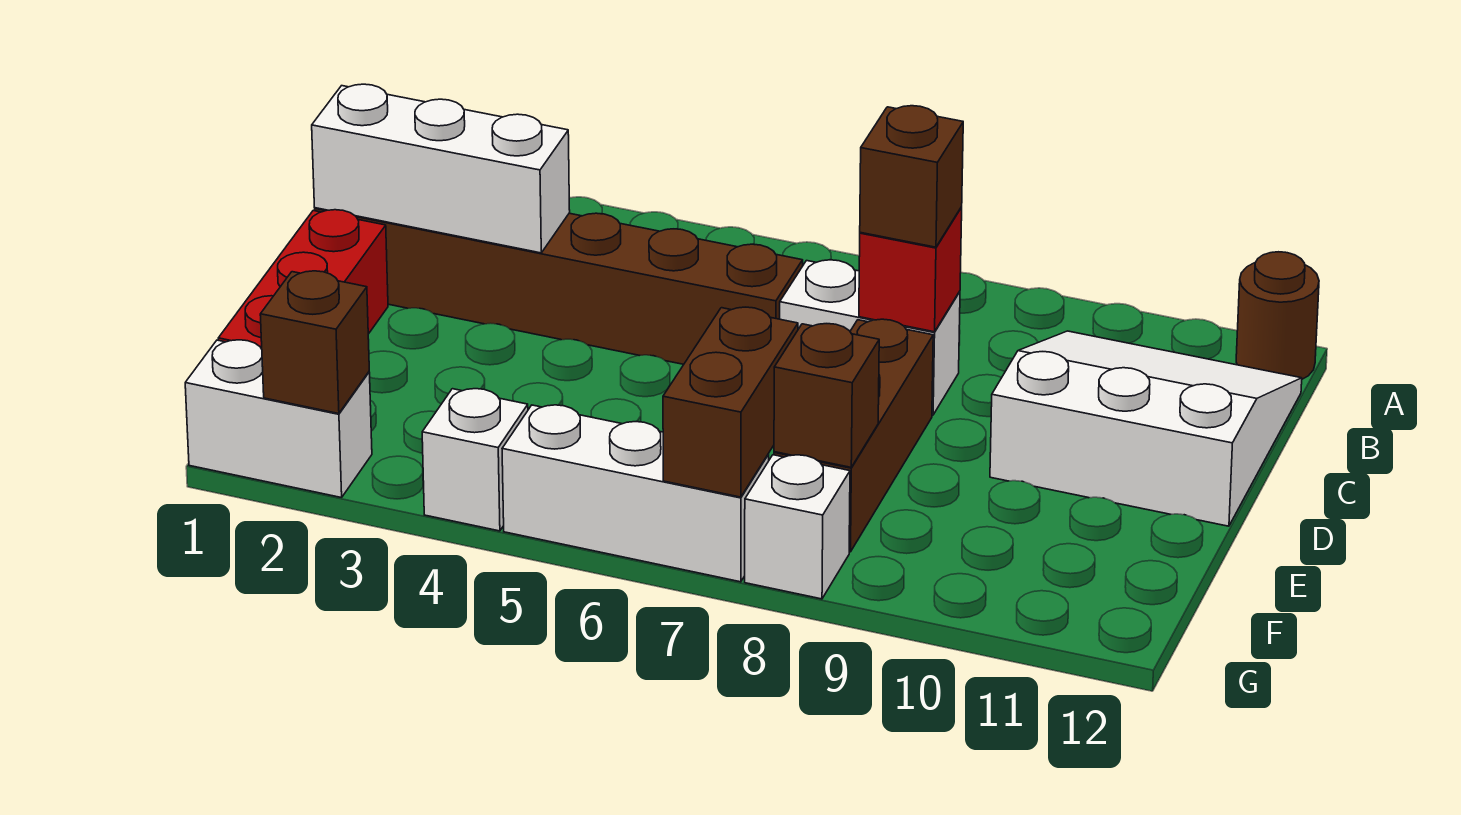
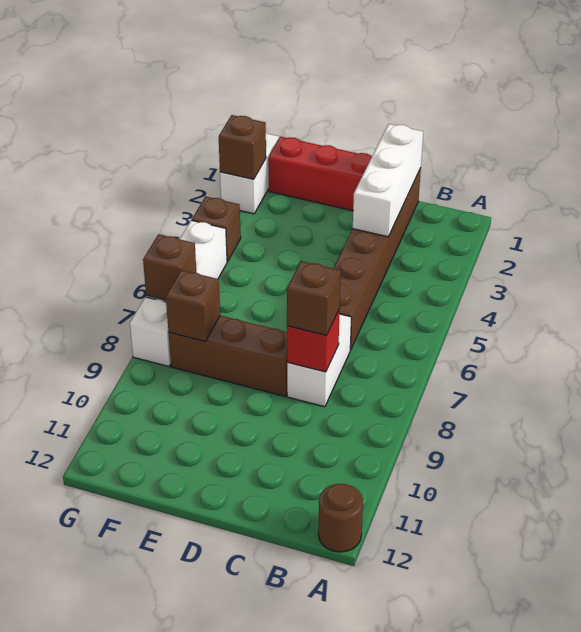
white slope B10:D12 level 1 top D -> none
brown brick F7:G7 level 2 -> brown brick G7 level 2
white brick G4 level 1 -> brown brick G4 level 1

